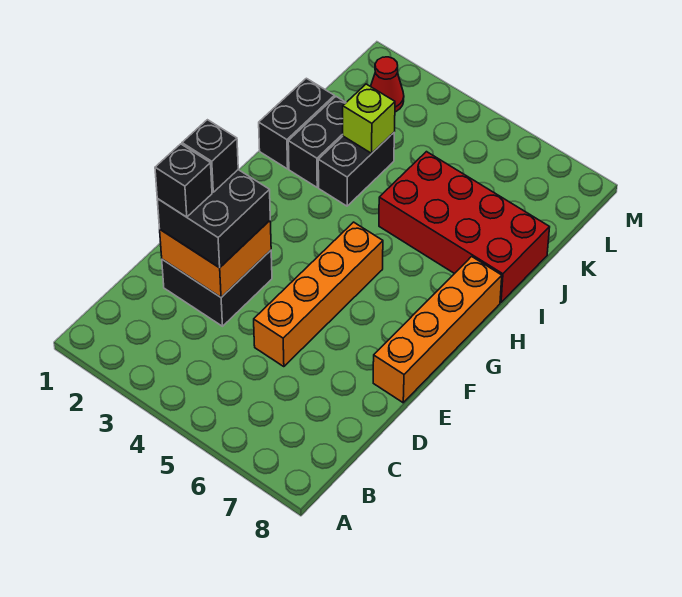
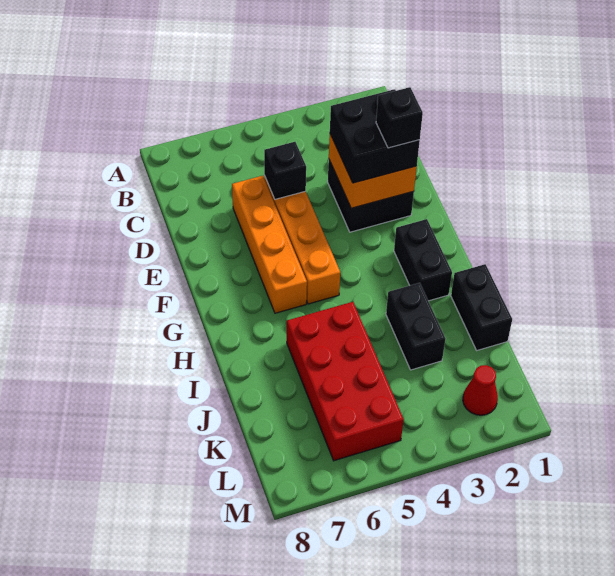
black brick D2 level 4 -> black brick D5 level 2
orange brick E8:H8 level 1 -> orange brick D6:G6 level 1
black brick I2:J2 level 1 -> black brick G2:H2 level 1
red brick I5:J8 level 1 -> red brick I5:L6 level 1
lime brick J3 level 2 -> none

